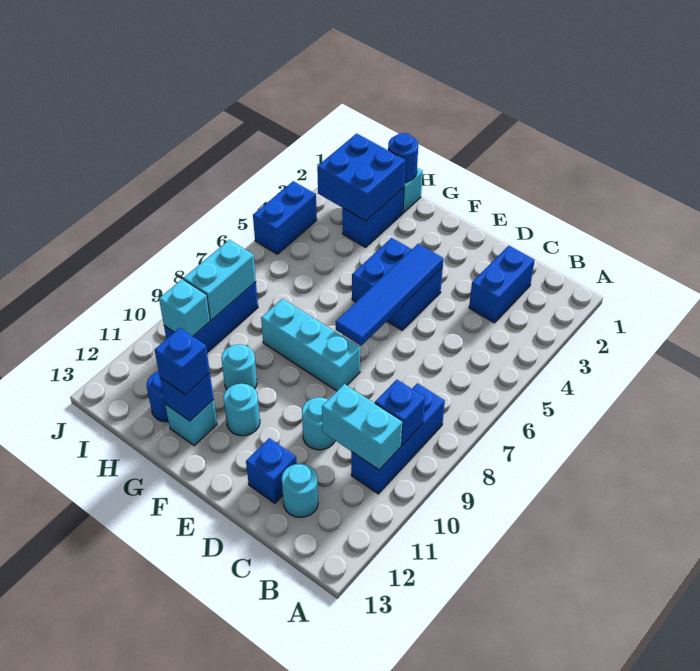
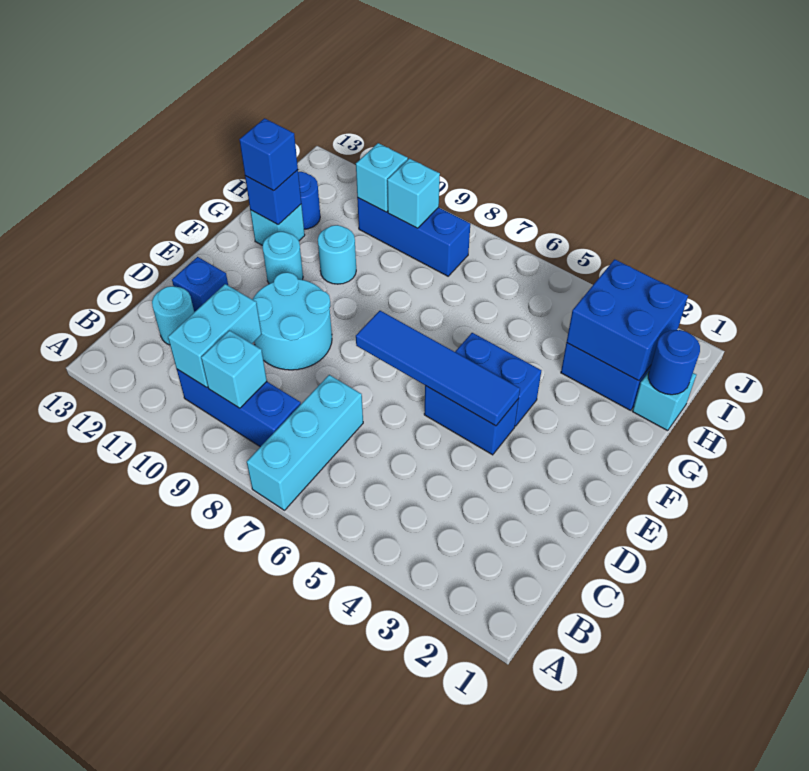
blue brick B9 level 2 -> cyan brick B9 level 2
blue brick C2:C3 level 1 -> none
cyan round brick D10 level 1 -> cyan round brick D9:E10 level 1
cyan brick E8:G8 level 1 -> cyan brick A7:C7 level 1
cyan brick I8:I9 level 2 -> cyan brick I9 level 2
blue brick J4:J5 level 1 -> none

